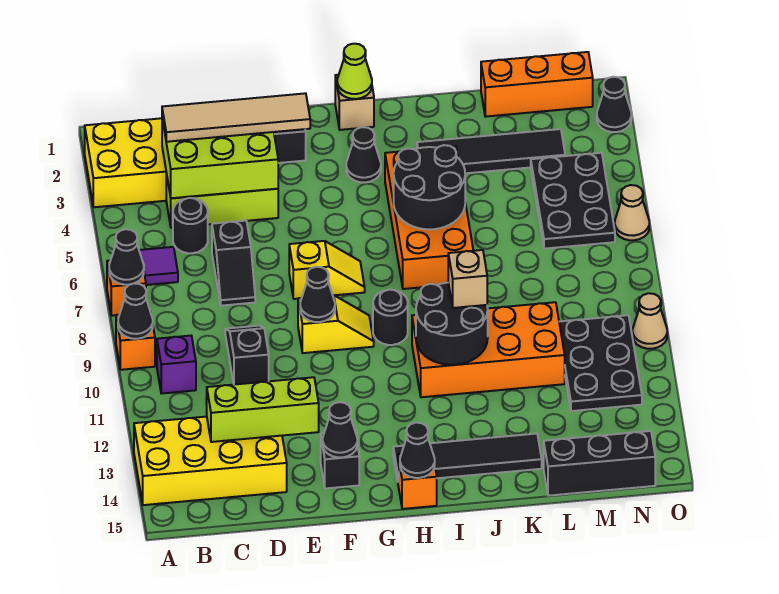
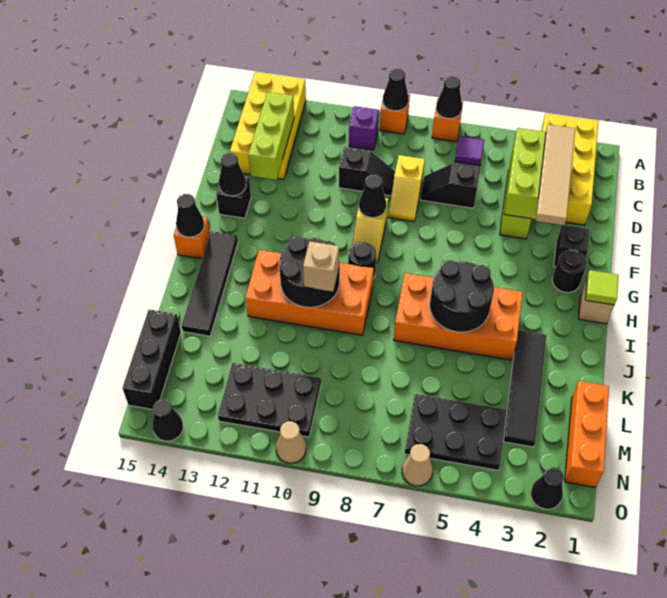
black round brick C5 level 1 -> black round brick G2 level 1
yellow slope F7:G7 level 1 top F -> yellow slope D8:E8 level 1 top D
lime cone H1 level 2 -> lime tile H1 level 2
black cone H3 level 1 -> black cone O14 level 1
orange brick I10:L11 level 1 -> orange brick I9:J12 level 1

